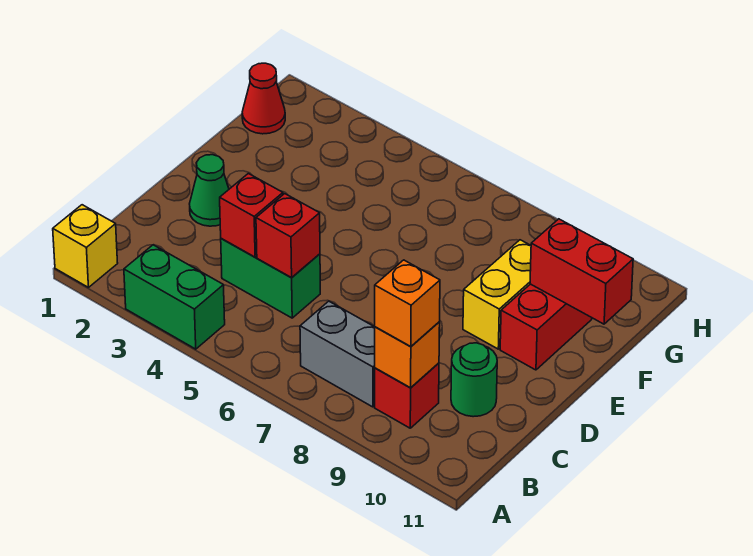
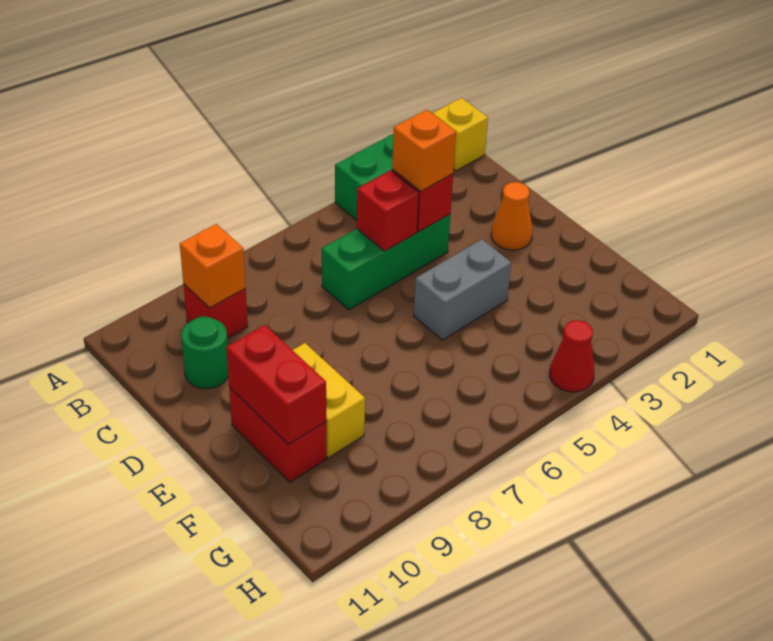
grey brick B7:B8 level 1 -> grey brick E4:E5 level 1
orange brick B9 level 3 -> orange brick C4 level 3
green brick C4:C5 level 1 -> green brick C4:C6 level 1
green cone D2 level 1 -> orange cone D2 level 1
red brick F10:F11 level 2 -> red brick E10:F10 level 2
red cone G1 level 1 -> red cone H4 level 1

